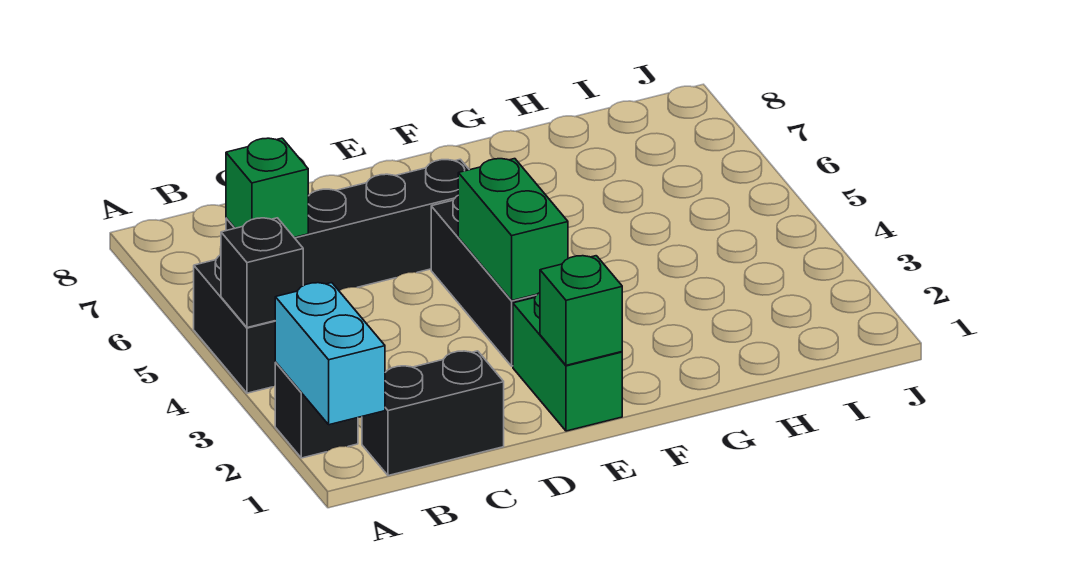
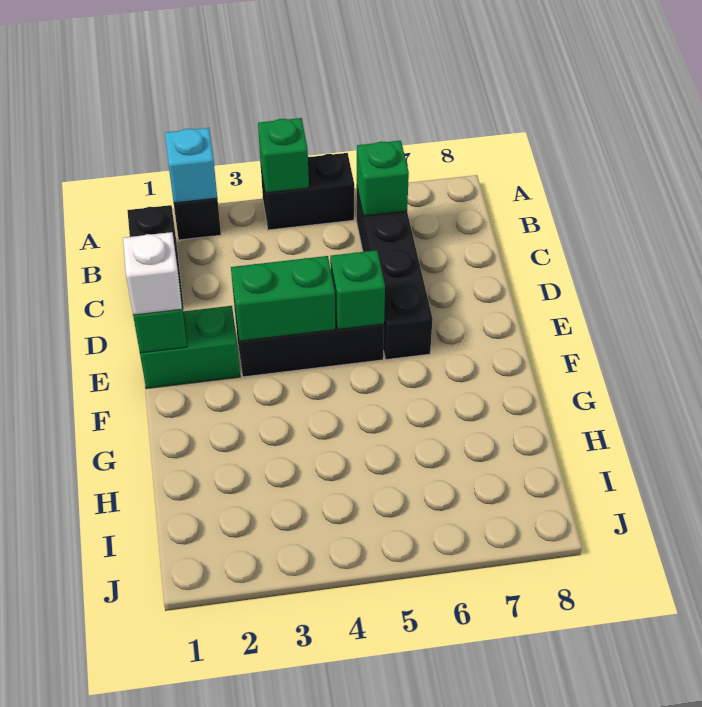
cyan brick A1:A2 level 2 -> cyan brick A2 level 2
black brick A4 level 2 -> green brick A4 level 2
none -> white brick E1 level 3
none -> green brick E5 level 2

